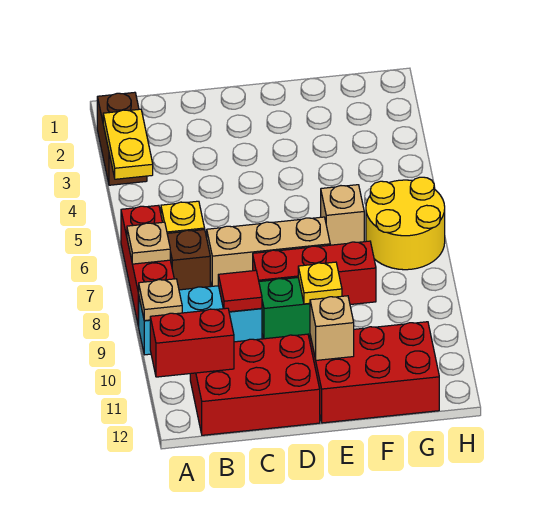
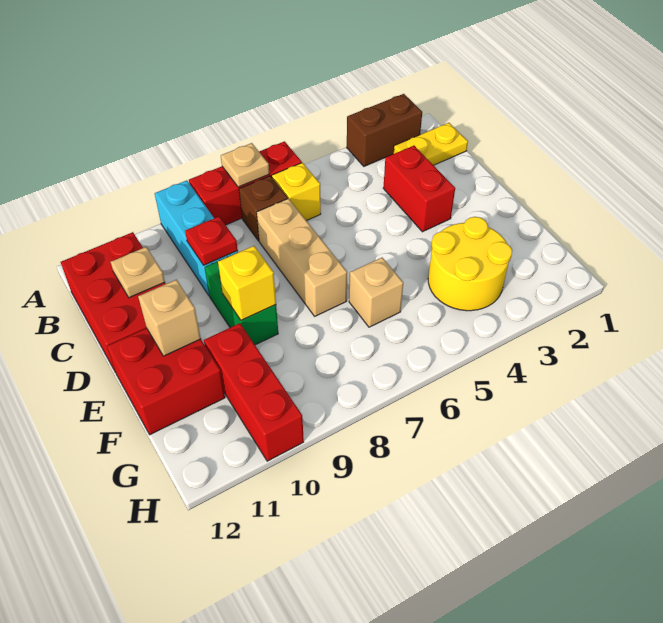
yellow plate A3:A4 level 2 -> yellow plate B1:B2 level 1
tan plate A9 level 2 -> tan plate C11 level 2
red brick A11:B11 level 2 -> red brick C3:D3 level 1
red tile C9 level 2 -> red plate C9 level 2
red brick D8:F8 level 1 -> red brick F10:H10 level 1
yellow plate E9 level 2 -> yellow brick E9 level 2
red brick E11:G12 level 1 -> red brick E11:F12 level 1
yellow round brick G6:H7 level 1 -> yellow round brick F3:G4 level 1

